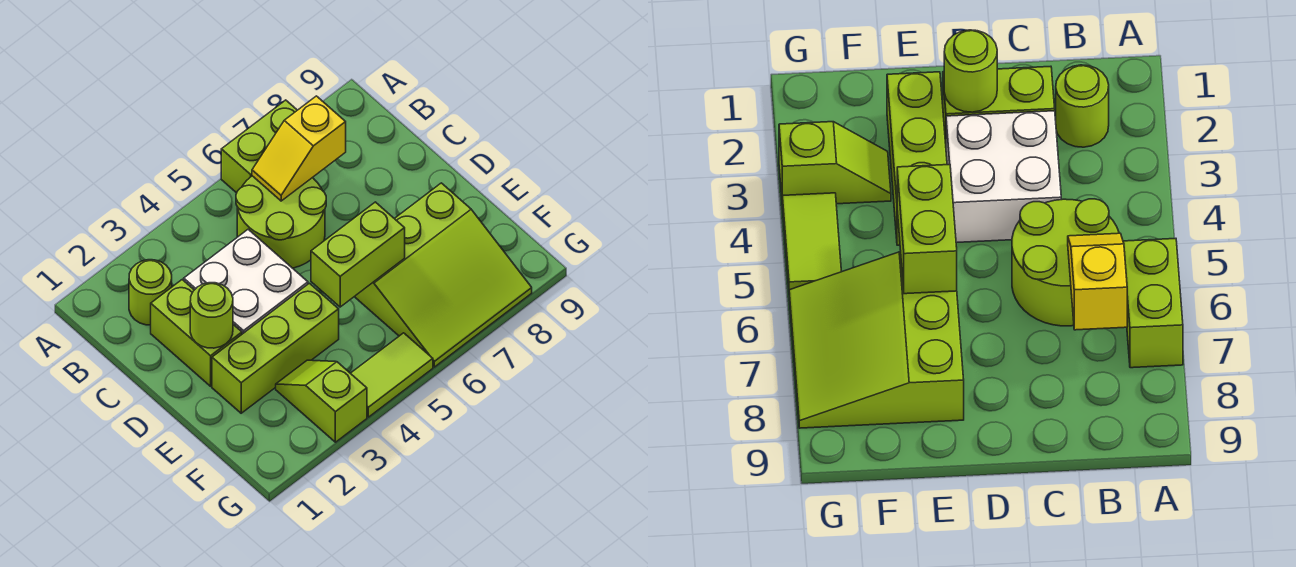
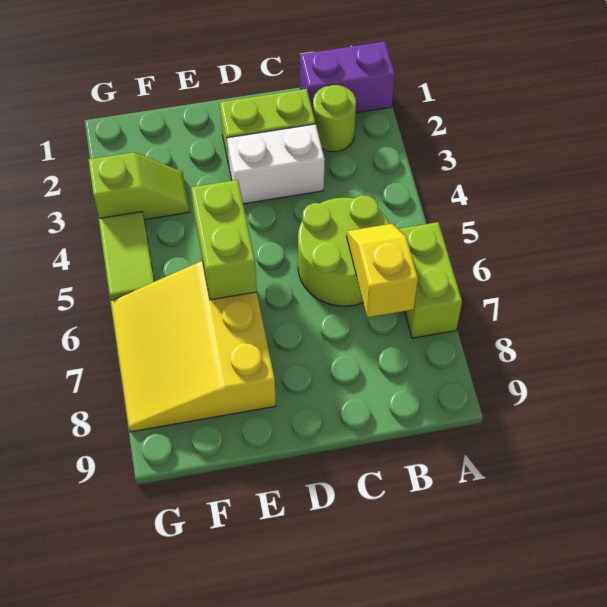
none -> purple brick A1:B1 level 1
white brick C3:D4 level 1 -> white brick C3:D3 level 1
lime round brick D2 level 2 -> none
lime brick E2:E4 level 1 -> none
lime slope E6:G8 level 1 top E -> yellow slope E6:G8 level 1 top E

